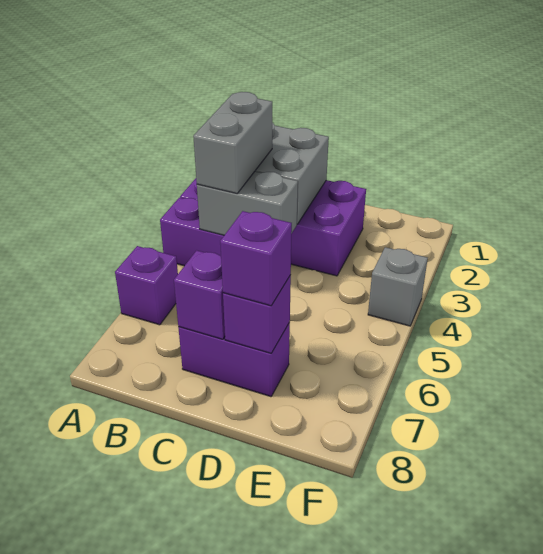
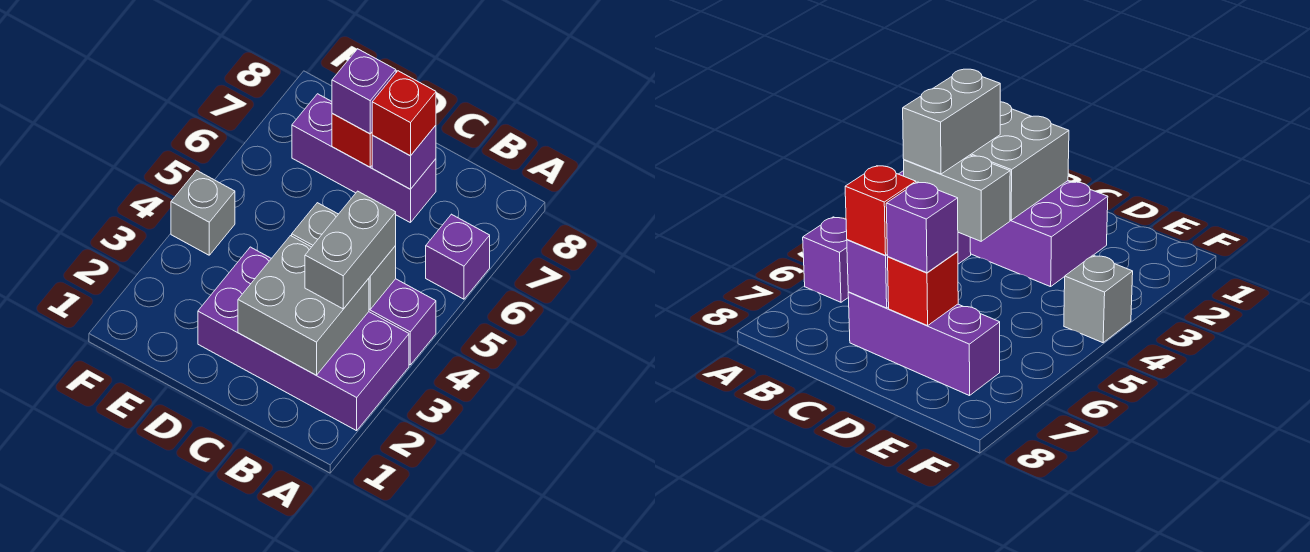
purple brick C7:D7 level 1 -> purple brick C7:E7 level 1
none -> red brick C7 level 3
purple brick D7 level 2 -> red brick D7 level 2

